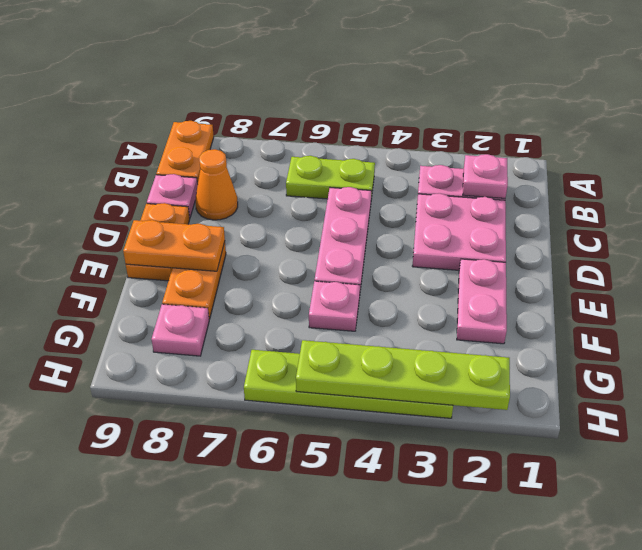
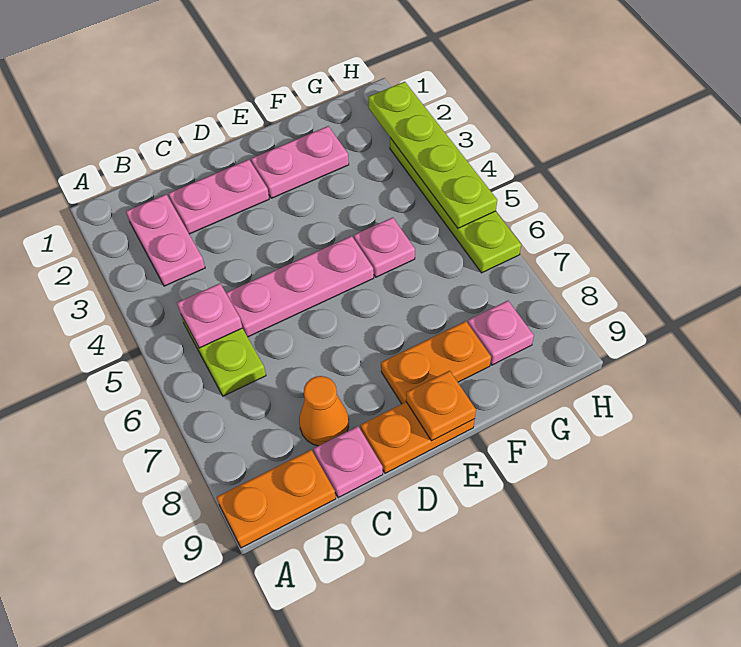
pink plate B2 level 2 -> pink plate B5 level 2
pink plate C2:D3 level 1 -> pink plate C2:D2 level 1
orange plate E8:E9 level 2 -> orange plate E9 level 2

